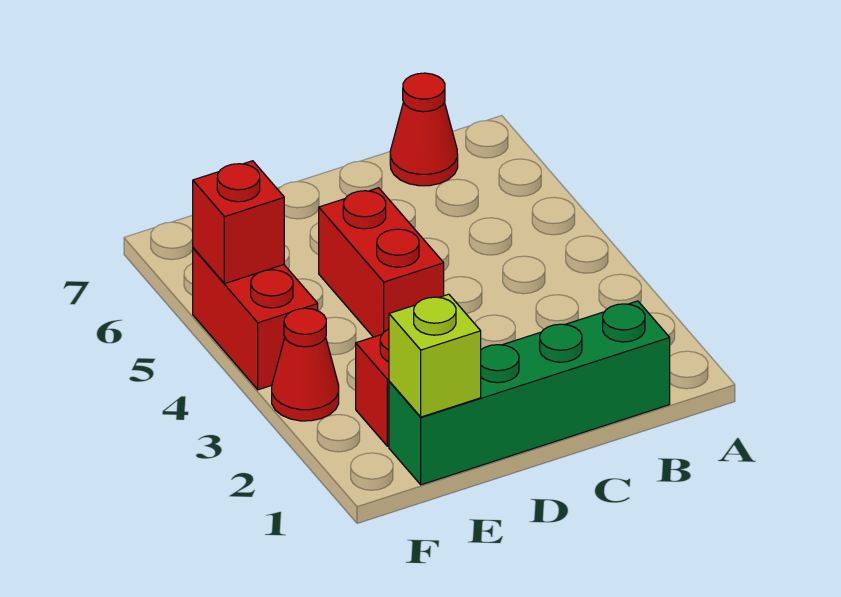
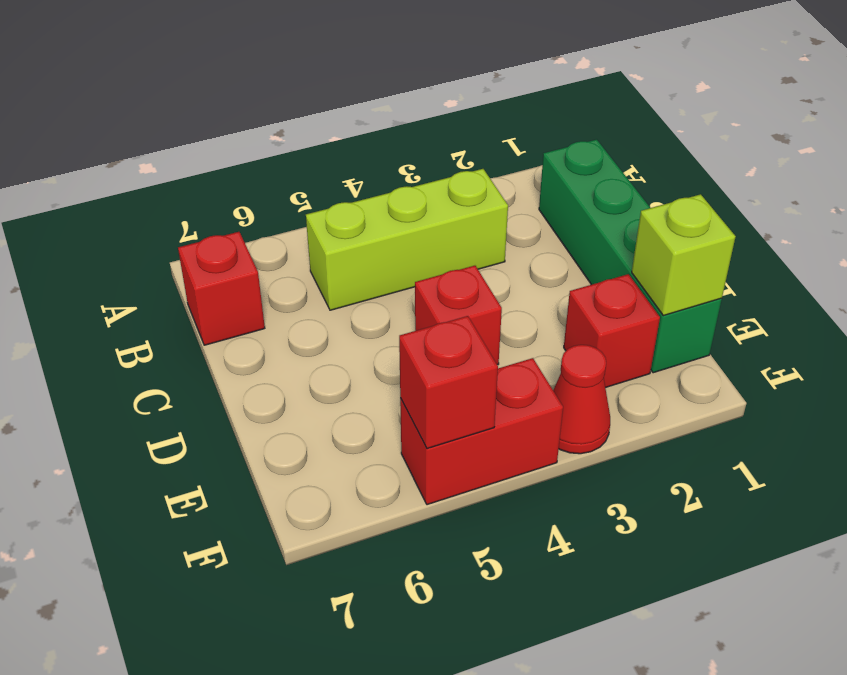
none -> lime brick B3:B5 level 1
red cone B7 level 1 -> red brick B7 level 1
red brick D4:D5 level 1 -> red brick D4 level 1

